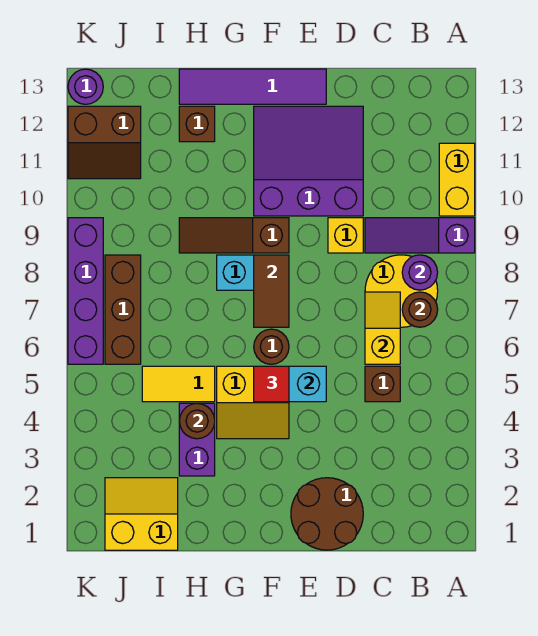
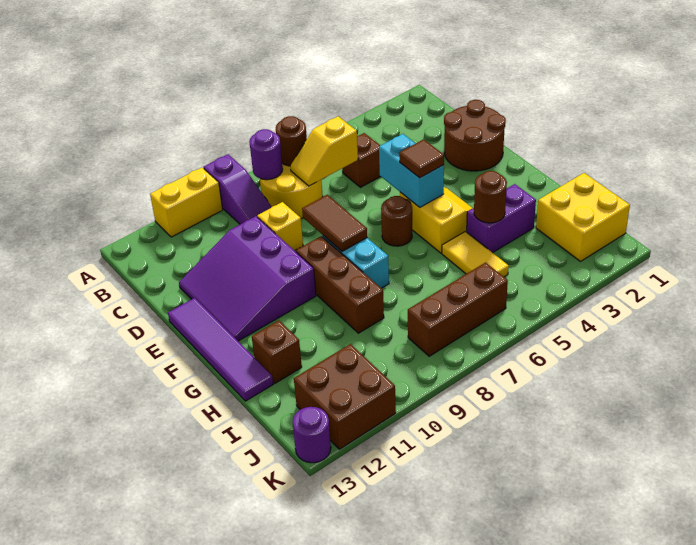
red tile F5 level 3 -> brown tile F5 level 3
brown tile F7:F8 level 2 -> brown tile E8:F8 level 2
brown slope F9:H9 level 1 top F -> brown brick F9:H9 level 1
yellow slope I1:J2 level 1 top 1 -> yellow brick I1:J2 level 1
brown slope J11:K12 level 1 top 12 -> brown brick J11:K12 level 1
purple brick K6:K9 level 1 -> none

